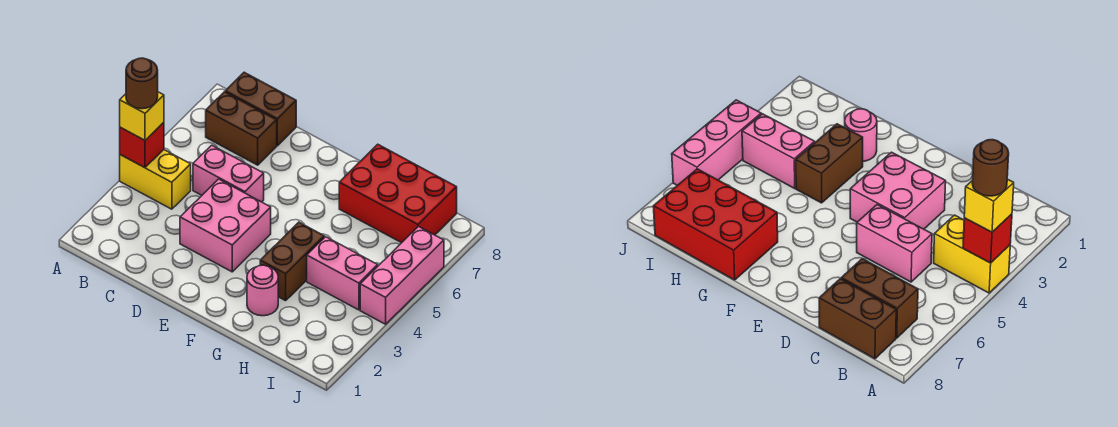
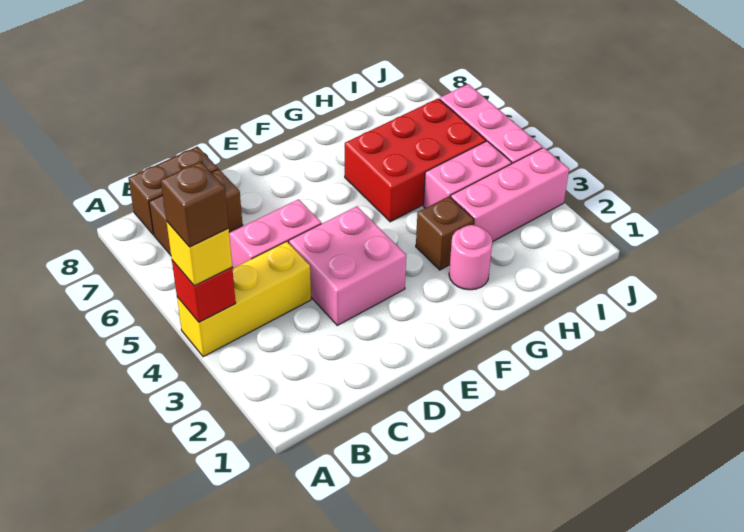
yellow brick A4:B4 level 1 -> yellow brick A4:C4 level 1
brown round brick A4 level 4 -> brown brick A4 level 4
brown brick G3:G4 level 1 -> brown brick G3 level 1
red brick G7:I8 level 1 -> red brick G5:I6 level 1
none -> pink brick H3:J3 level 1

